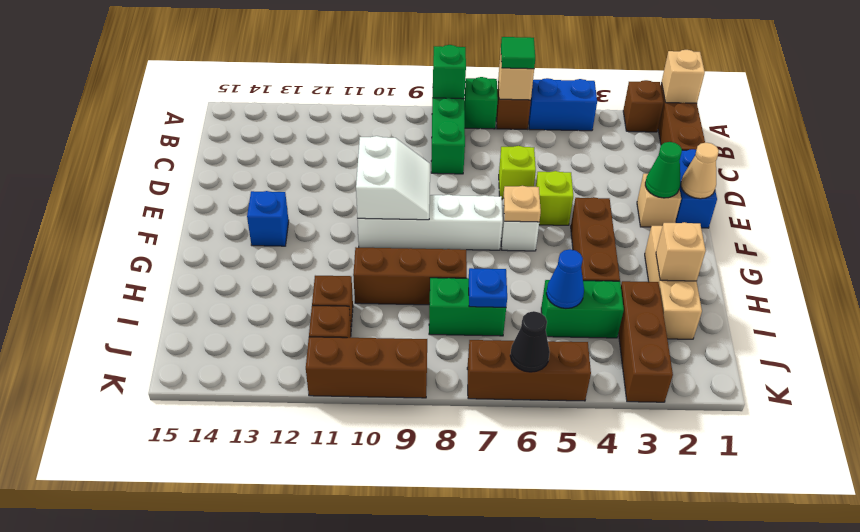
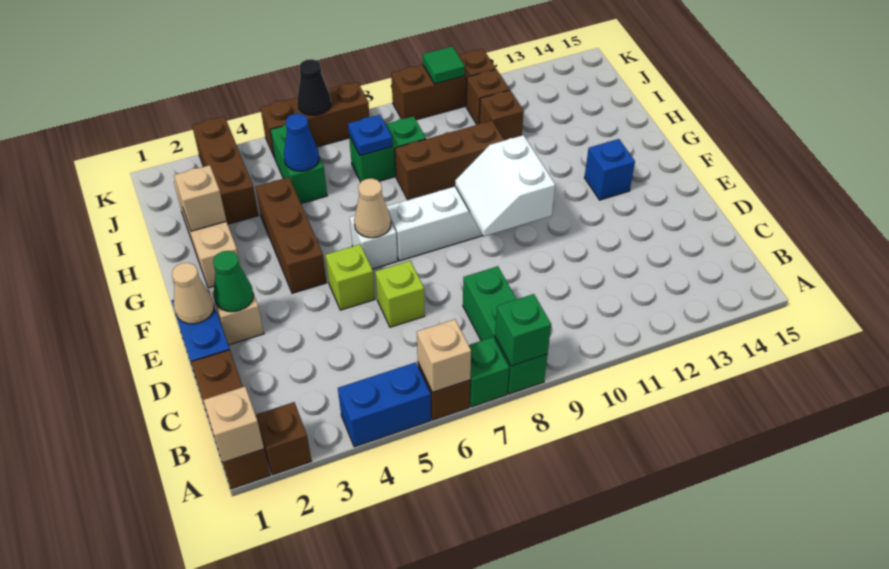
green tile A6 level 3 -> green tile K10 level 2
tan plate F6 level 2 -> tan cone F6 level 2
green brick I4:I5 level 1 -> green brick I5:J5 level 1

